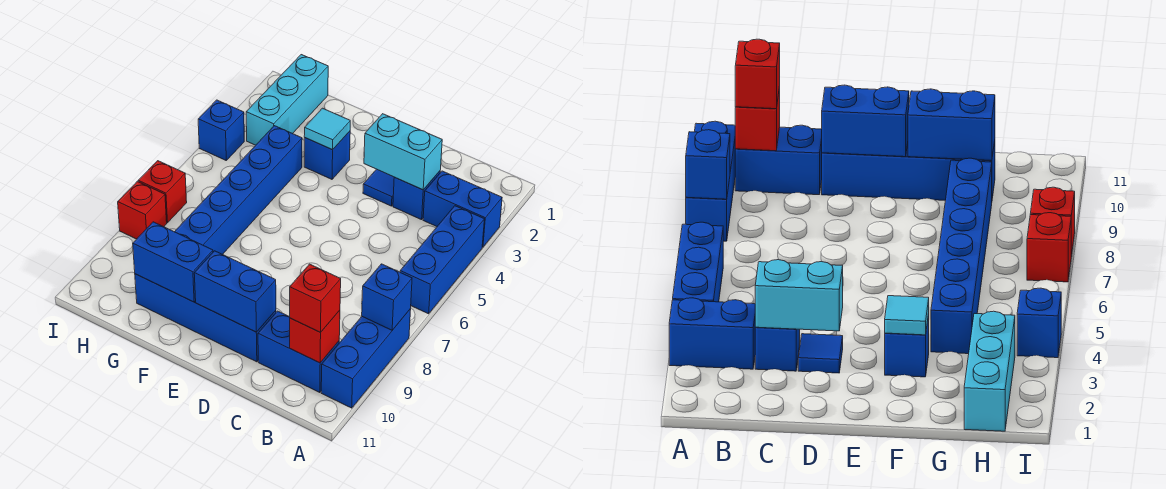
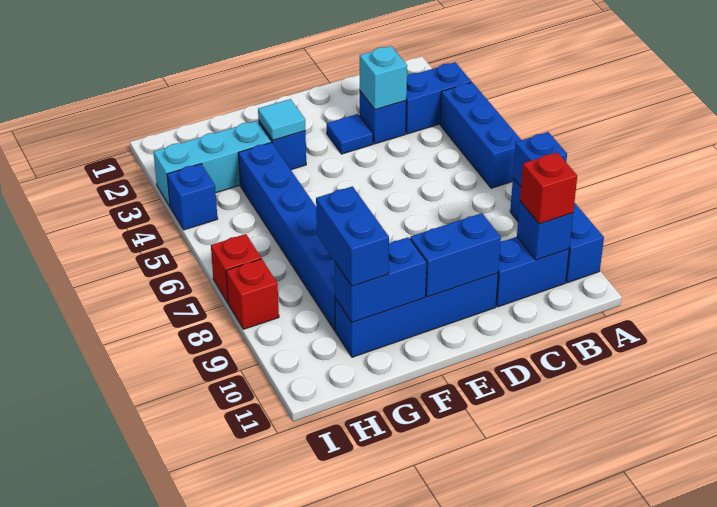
red brick B10 level 2 -> blue brick B10 level 2
cyan brick C3:D3 level 2 -> cyan brick C3 level 2
none -> blue brick G9:G10 level 3
cyan brick H1:H3 level 1 -> cyan brick G3:I3 level 1

